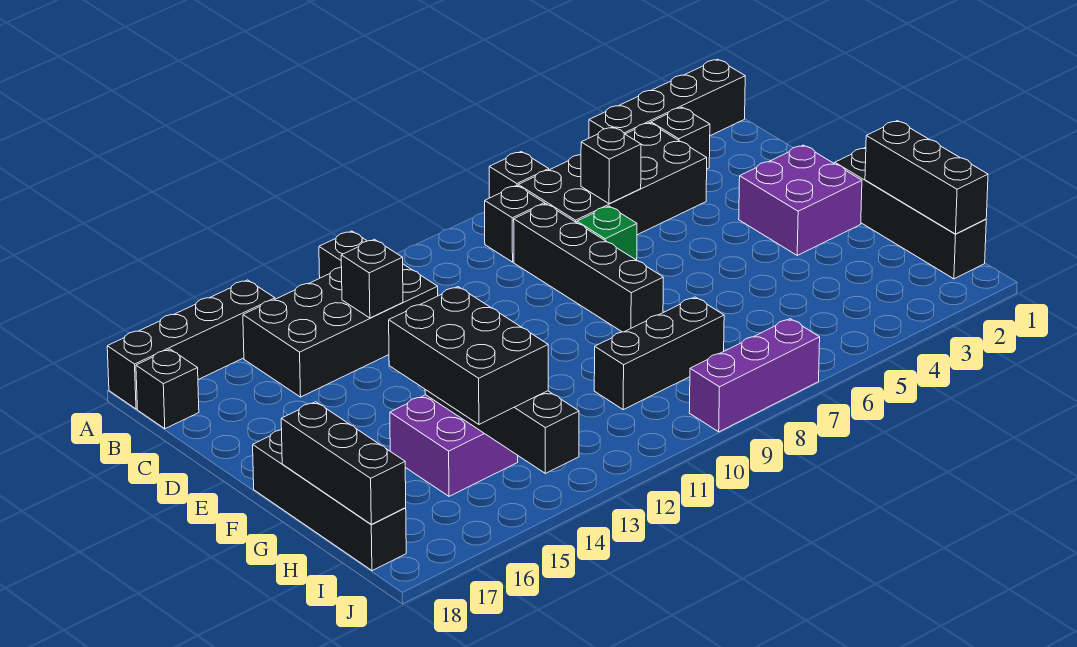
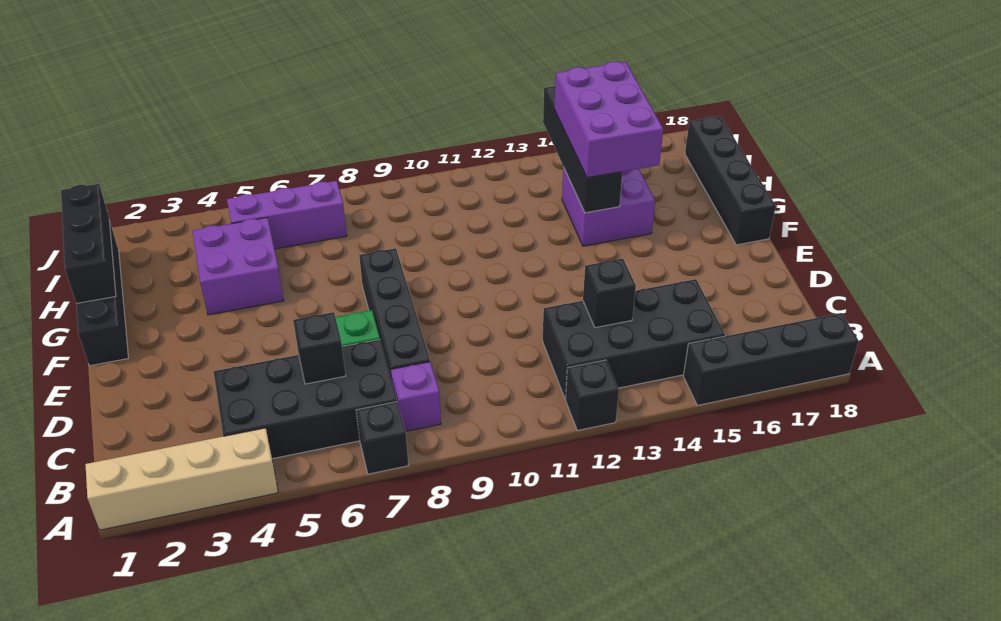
black brick A1:A4 level 1 -> tan brick A1:A4 level 1
black brick B3 level 1 -> none
black brick B8 level 1 -> purple brick B8 level 1
black brick B18 level 1 -> none
purple brick E2:F3 level 1 -> purple brick G4:H5 level 1
black brick G14:I15 level 3 -> purple brick G14:I15 level 3
black brick G18:I18 level 2 -> none
black brick H8:H10 level 1 -> none
purple brick J7:J9 level 1 -> purple brick I5:I7 level 1

